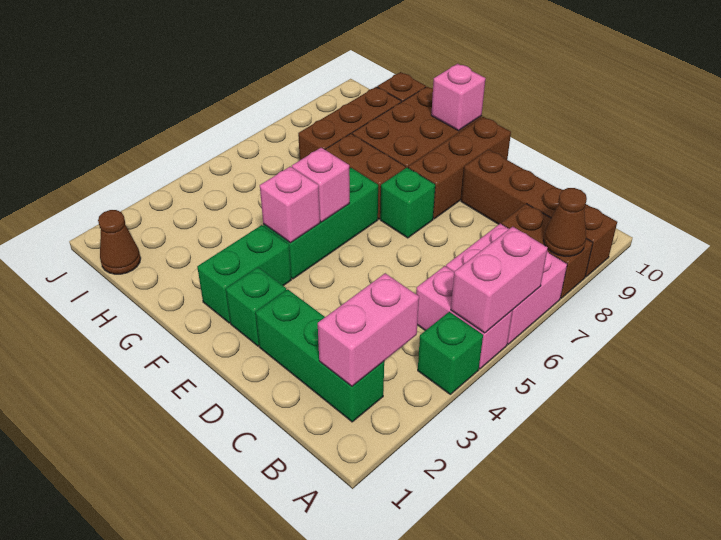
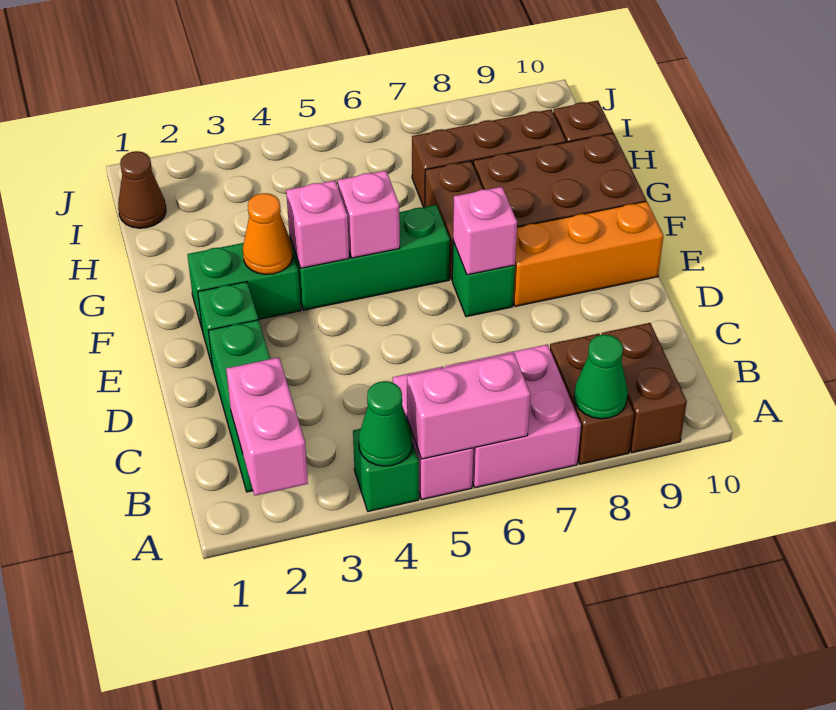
none -> green cone A4 level 2
brown cone A8 level 2 -> green cone A8 level 2
brown brick A9:D9 level 1 -> brown brick A9:B9 level 1
pink brick B2:B3 level 2 -> pink brick A2:B2 level 2
brown brick E8:E10 level 1 -> orange brick E8:E10 level 1
none -> orange cone F3 level 2
pink brick F10 level 2 -> pink brick E7 level 2

